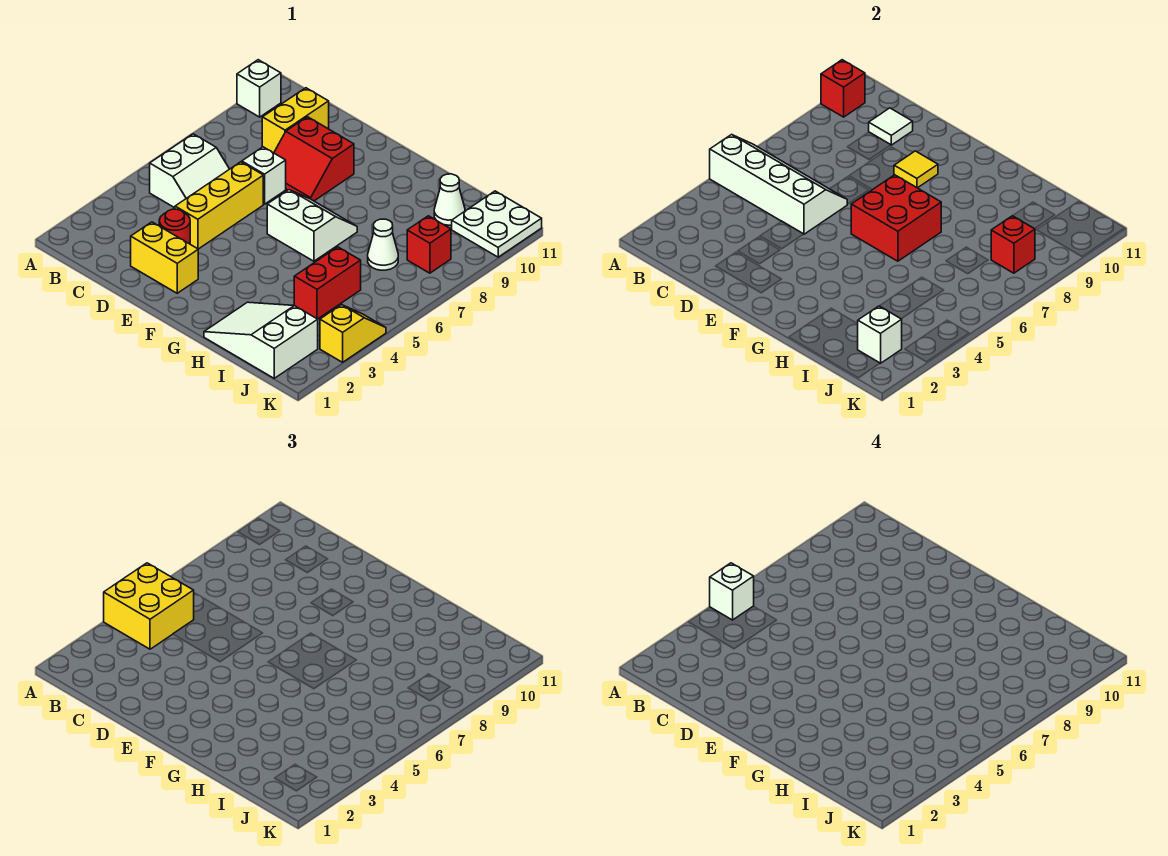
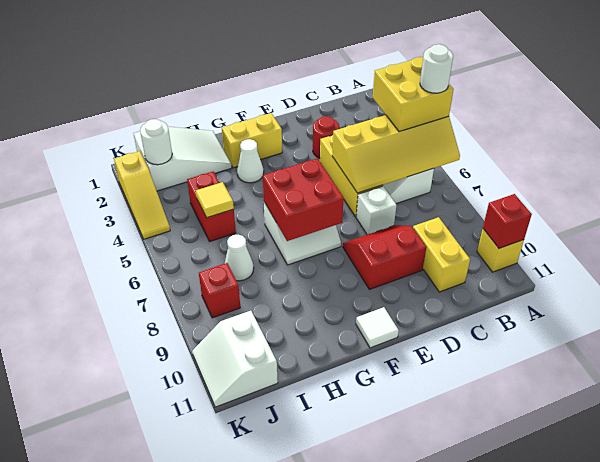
white slope A5:D6 level 2 top 5 -> yellow slope A5:D6 level 2 top 5
white brick A5 level 4 -> white round brick A5 level 4
white brick A10 level 1 -> yellow brick A10 level 1
white tile C10 level 2 -> white tile F11 level 1
yellow brick D2:E2 level 1 -> yellow brick F2:G2 level 1
yellow tile E9 level 2 -> yellow tile I5 level 2
white cone I10 level 1 -> white cone G3 level 1
white brick J2 level 2 -> white round brick J2 level 2
red brick J8 level 2 -> none
white plate J10:K11 level 1 -> white slope J10:K11 level 1 top J
yellow slope K3:K4 level 1 top 3 -> yellow slope K2:K4 level 1 top 2

